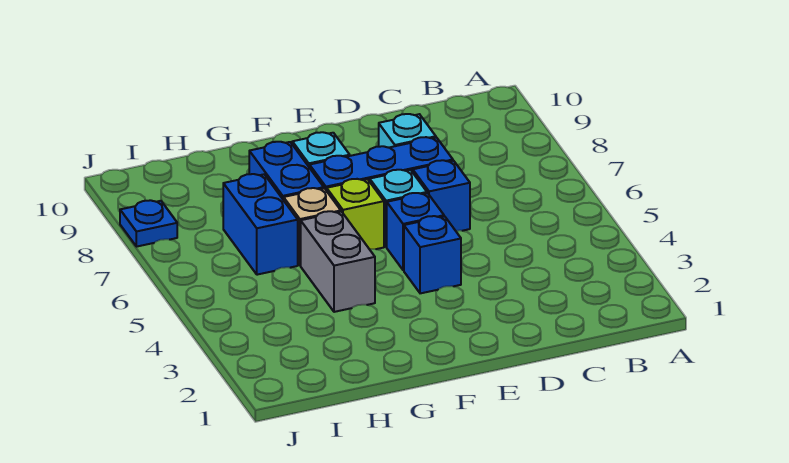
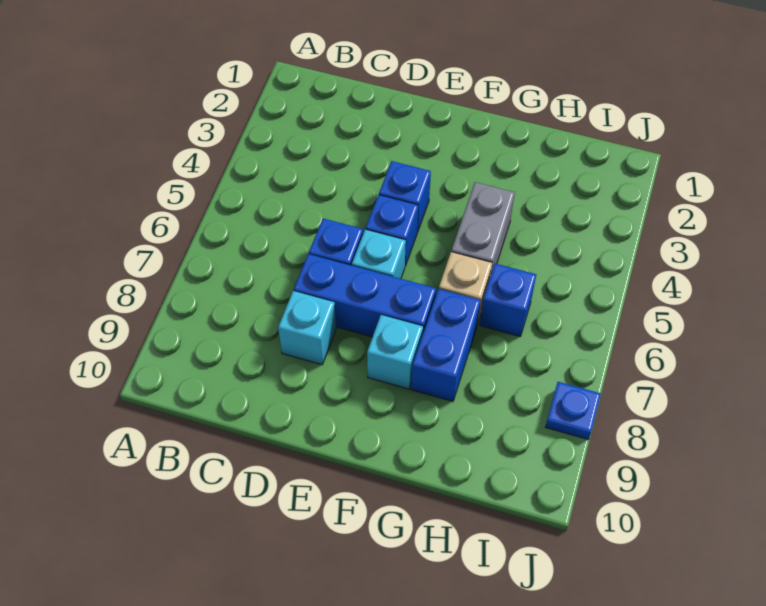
lime brick F6 level 1 -> none
blue brick H6:H7 level 1 -> blue brick H6 level 1

